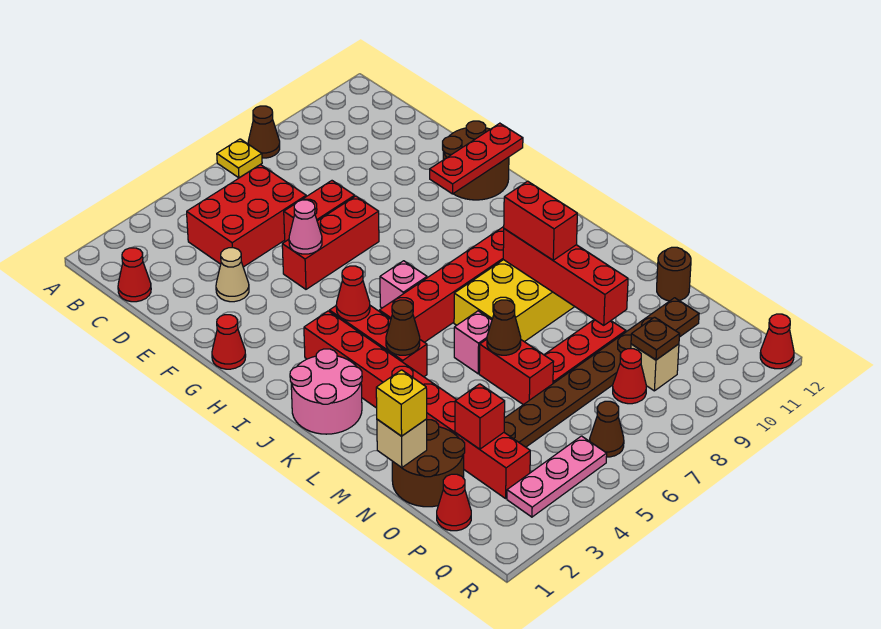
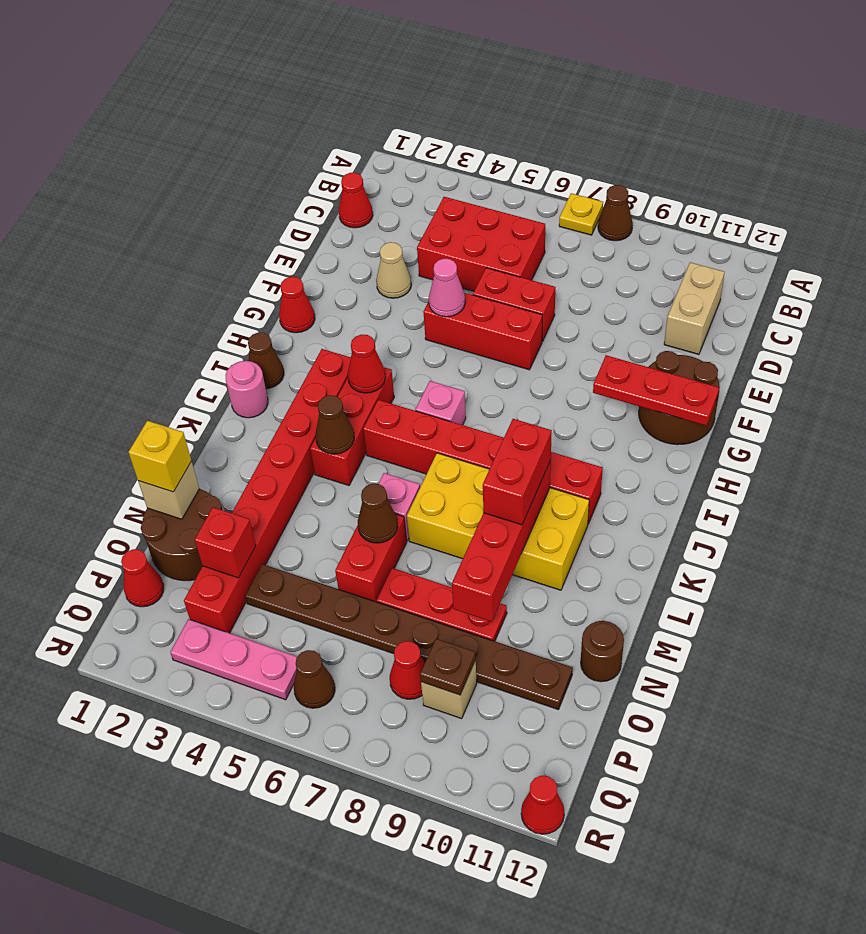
none -> tan brick C11:D11 level 1
none -> brown cone I1 level 1
pink round brick J1:K2 level 1 -> pink round brick J1 level 1

